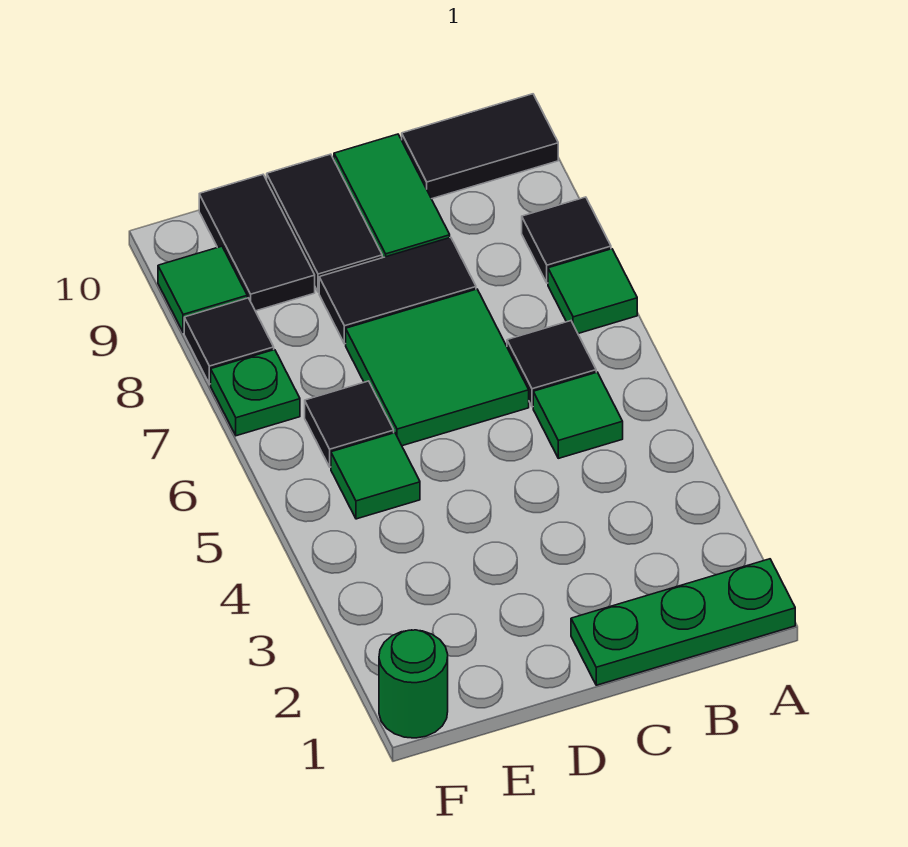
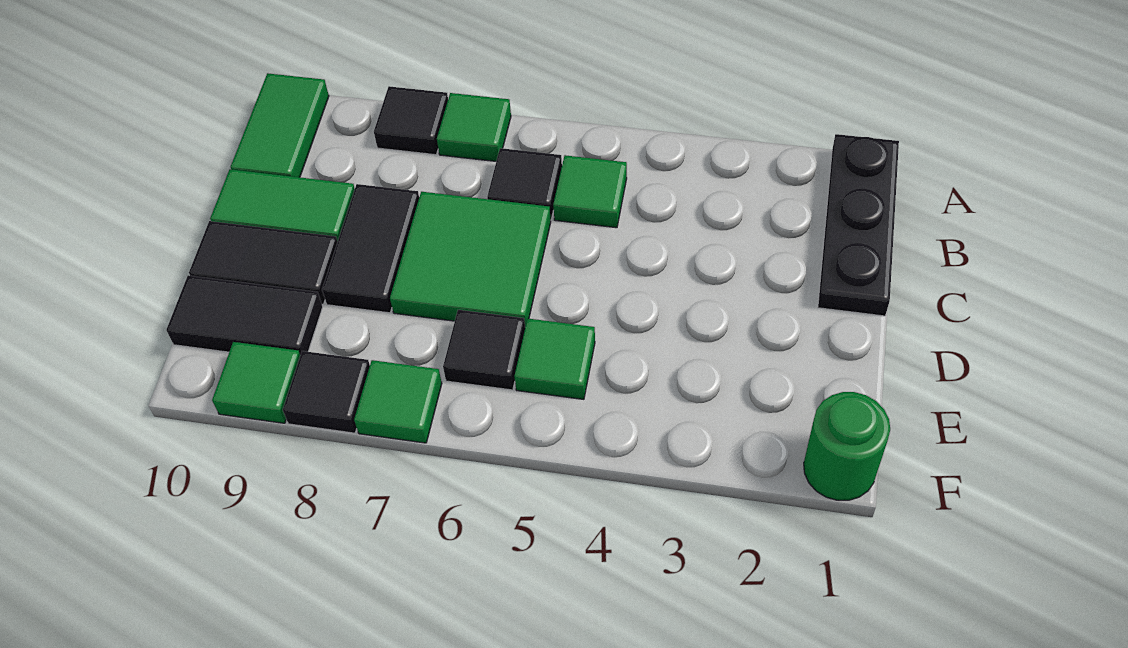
green plate A1:C1 level 1 -> black plate A1:C1 level 1
black tile A10:B10 level 1 -> green tile A10:B10 level 1
green plate F7 level 1 -> green tile F7 level 1

